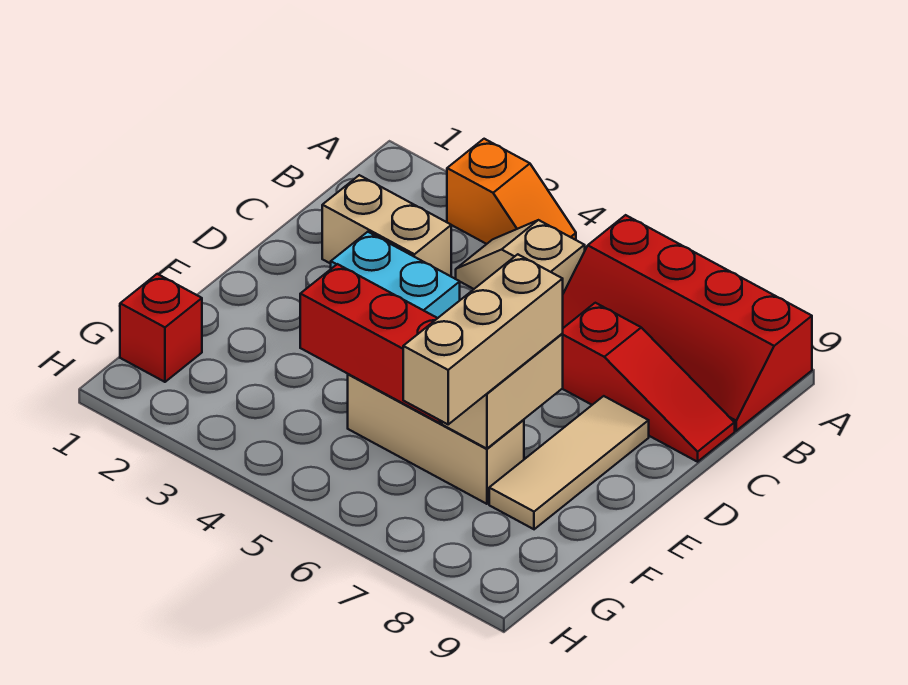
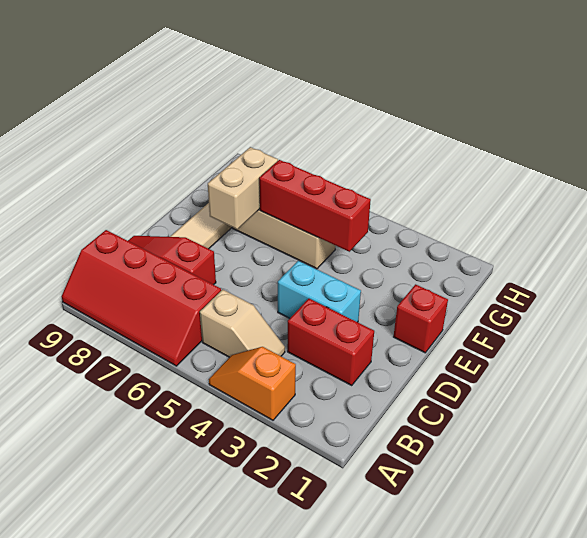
red slope A6:B9 level 1 top A -> red slope A6:B9 level 1 top B
tan brick C2:C3 level 1 -> red brick C2:C3 level 1
tan brick E7:G7 level 3 -> none
red brick G1 level 1 -> red brick E1 level 1

